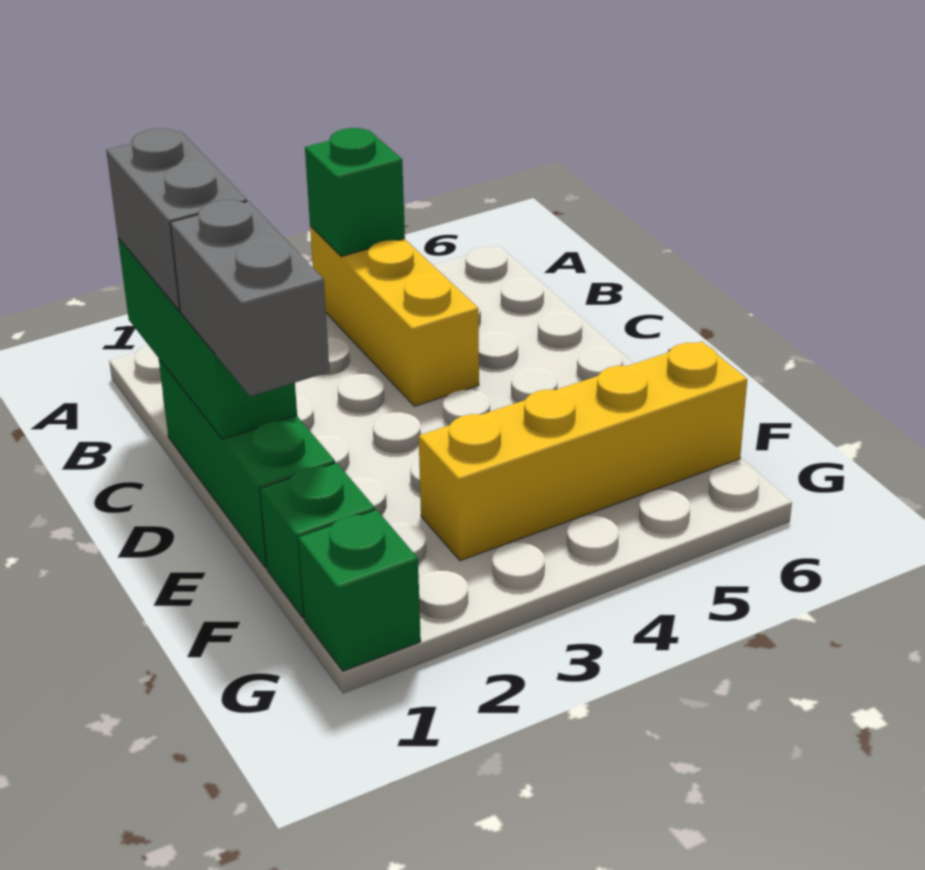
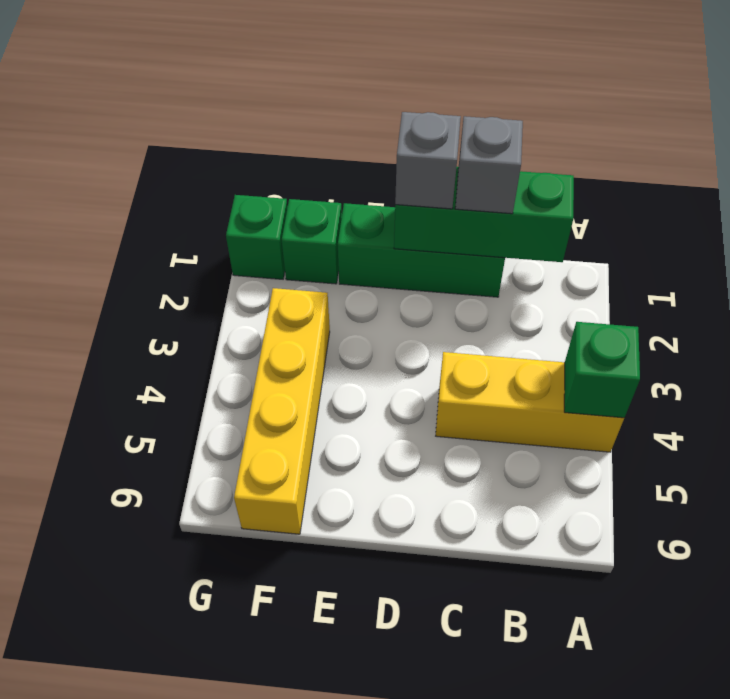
grey brick B1:C1 level 3 -> grey brick C1 level 3
grey brick D1:E1 level 3 -> grey brick D1 level 3

